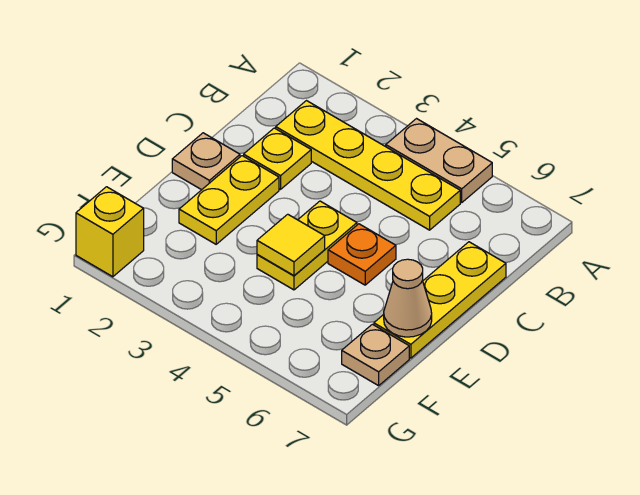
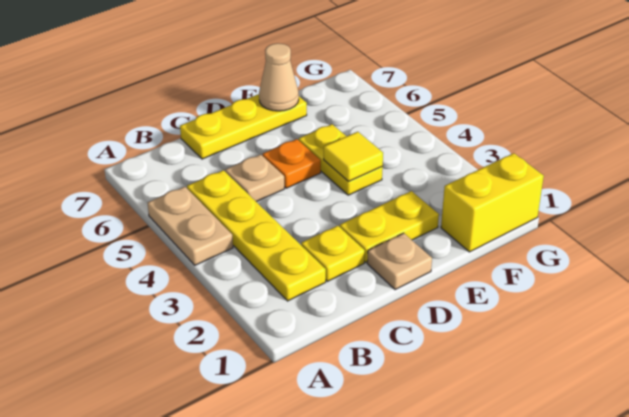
yellow plate D4:E4 level 1 -> yellow plate E4:E5 level 1
tan plate F7 level 1 -> tan plate C5 level 1
yellow brick G1 level 1 -> yellow brick F1:G1 level 1

